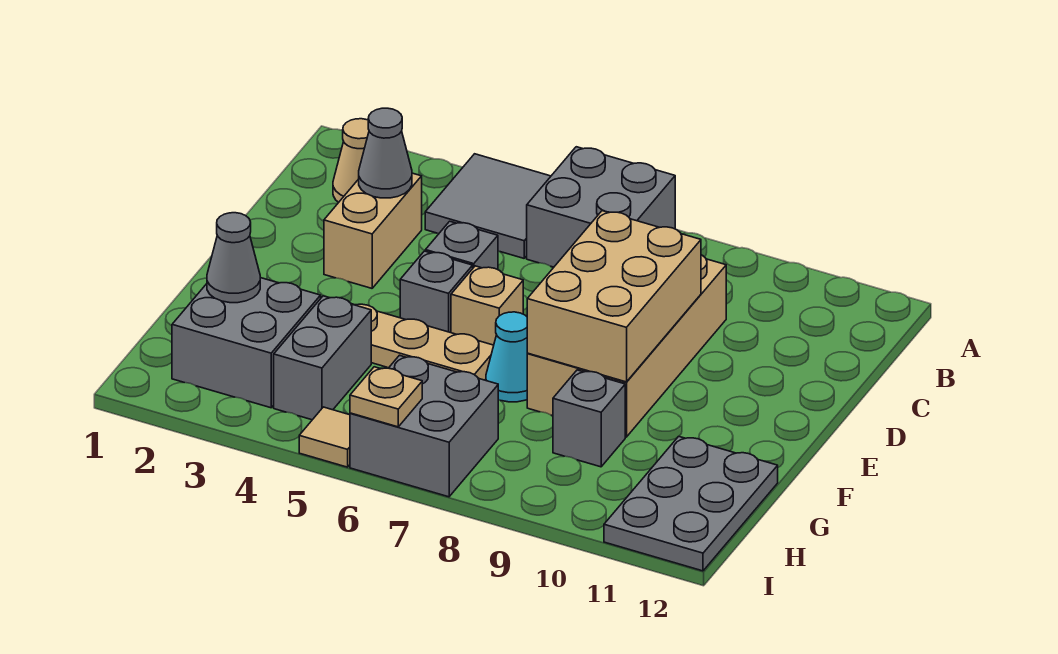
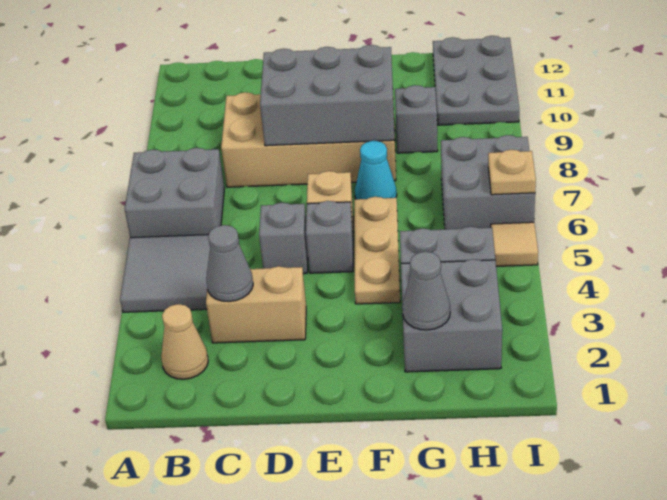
tan brick D8:F9 level 2 -> grey brick D8:F9 level 2
grey plate G11:I12 level 1 -> grey plate H10:I12 level 1

